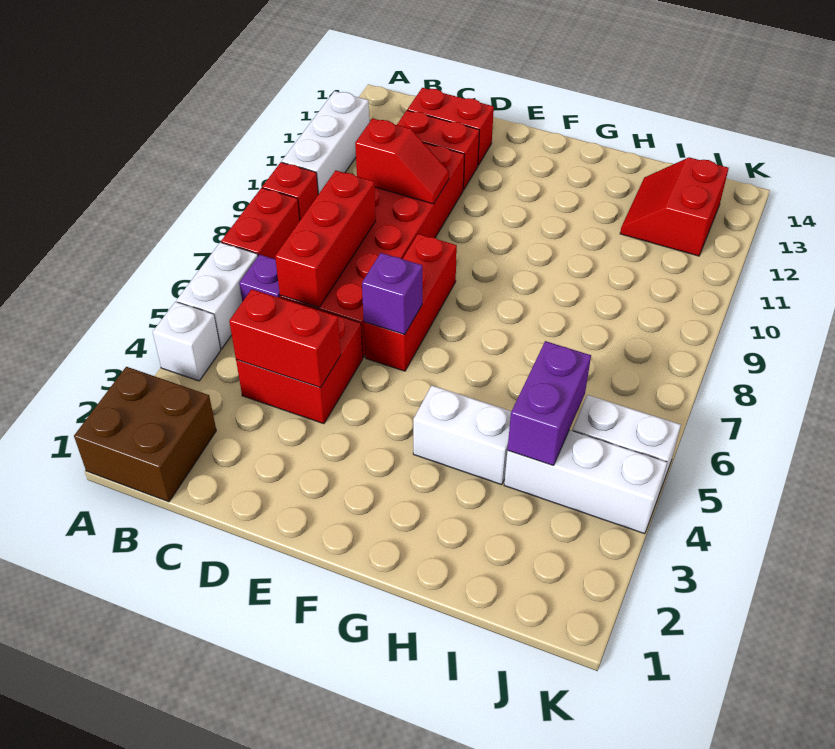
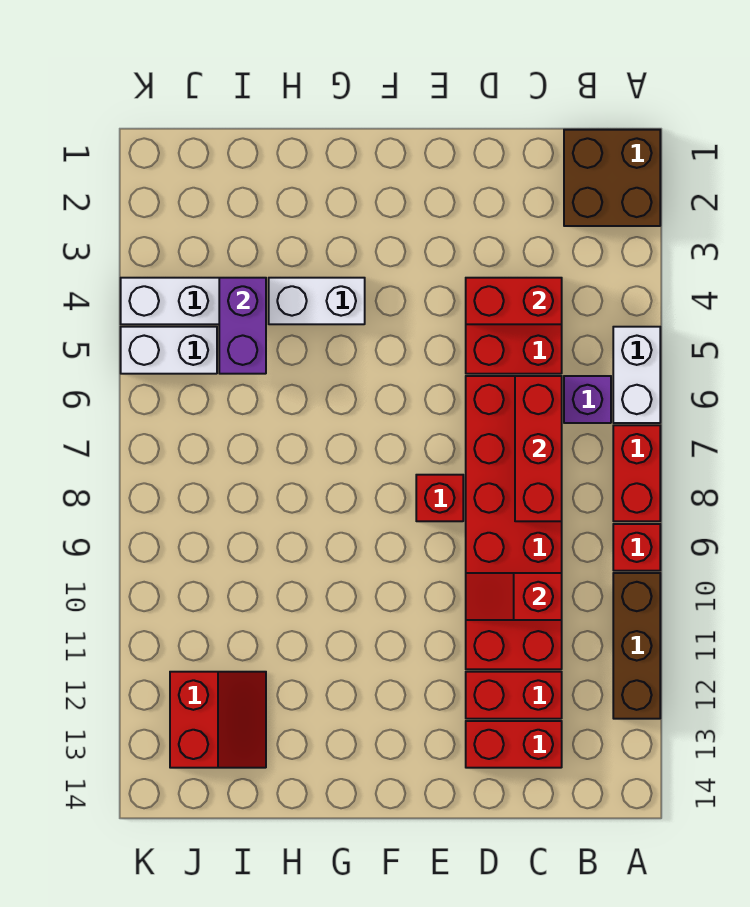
white brick A4 level 1 -> none
white brick A10:A12 level 1 -> brown brick A10:A12 level 1
red brick E6:E8 level 1 -> red brick E8 level 1
purple brick E6 level 2 -> none

